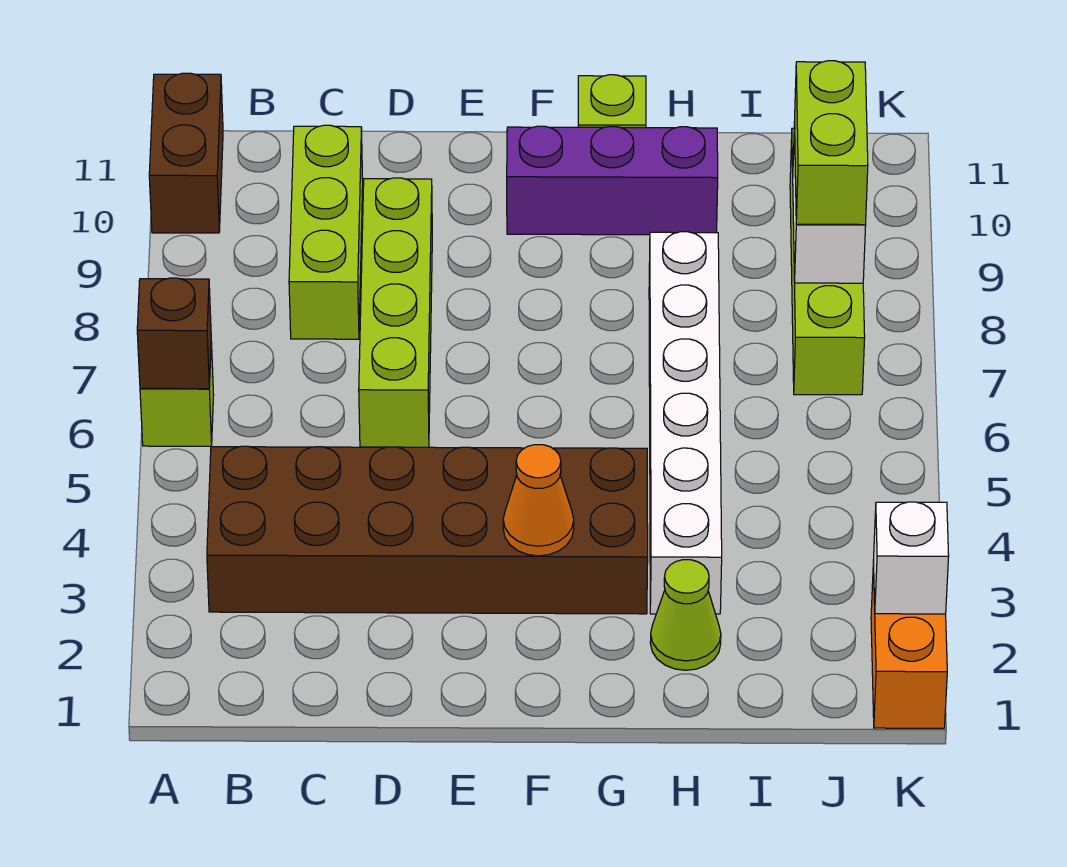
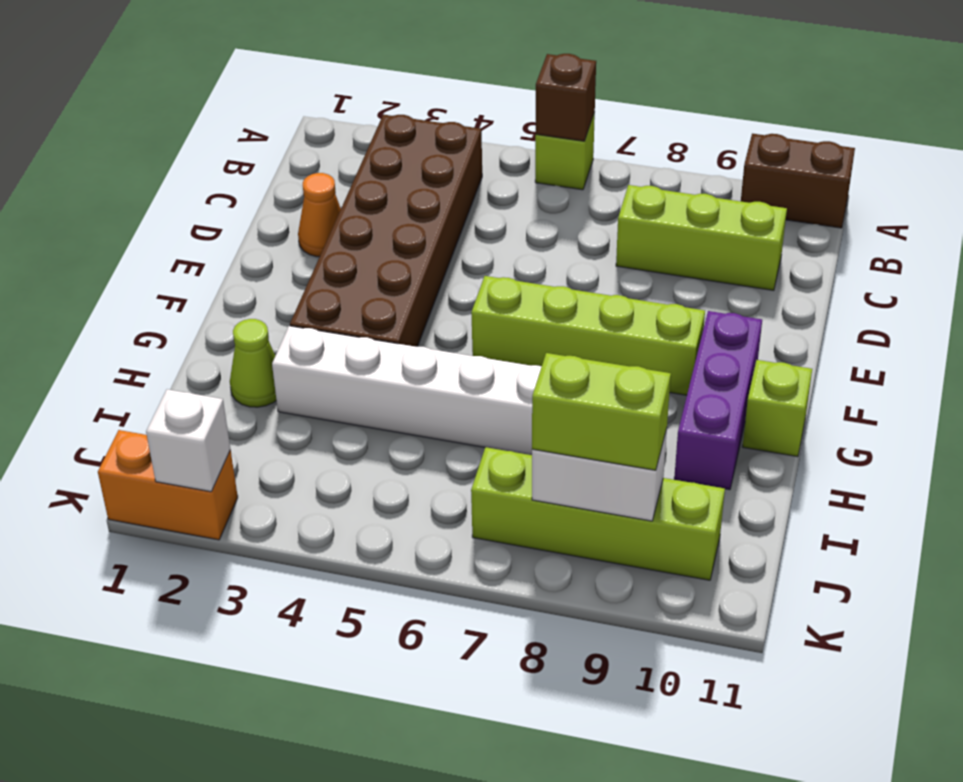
lime brick D6:D9 level 1 -> lime brick F6:F9 level 1
orange cone F3 level 2 -> orange cone D2 level 1

